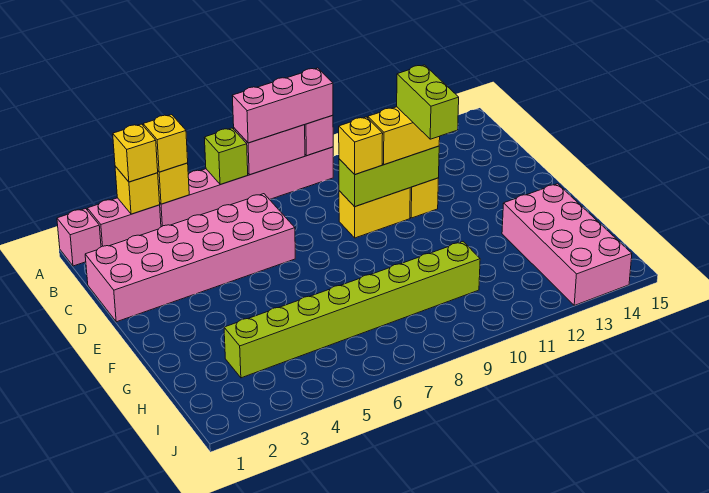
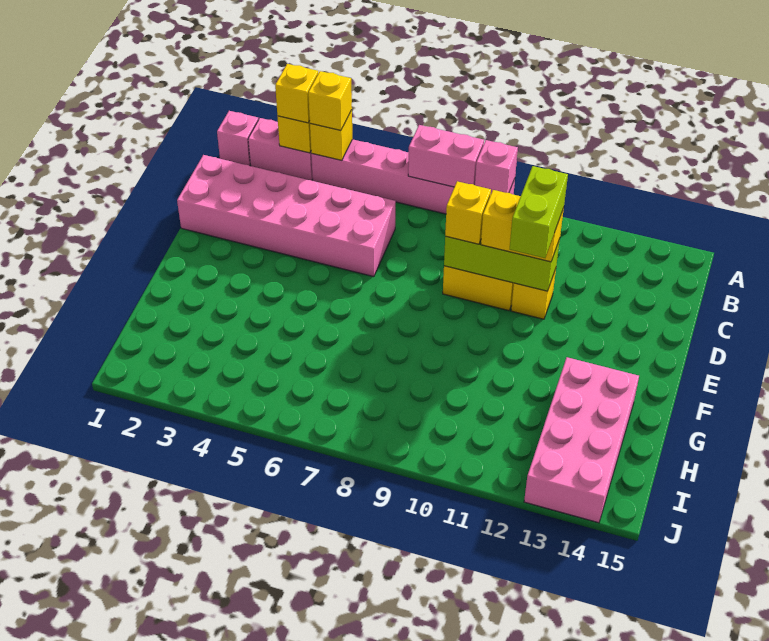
lime brick A6 level 2 -> none
pink brick A7:A9 level 3 -> none
lime brick H3:H10 level 1 -> none

